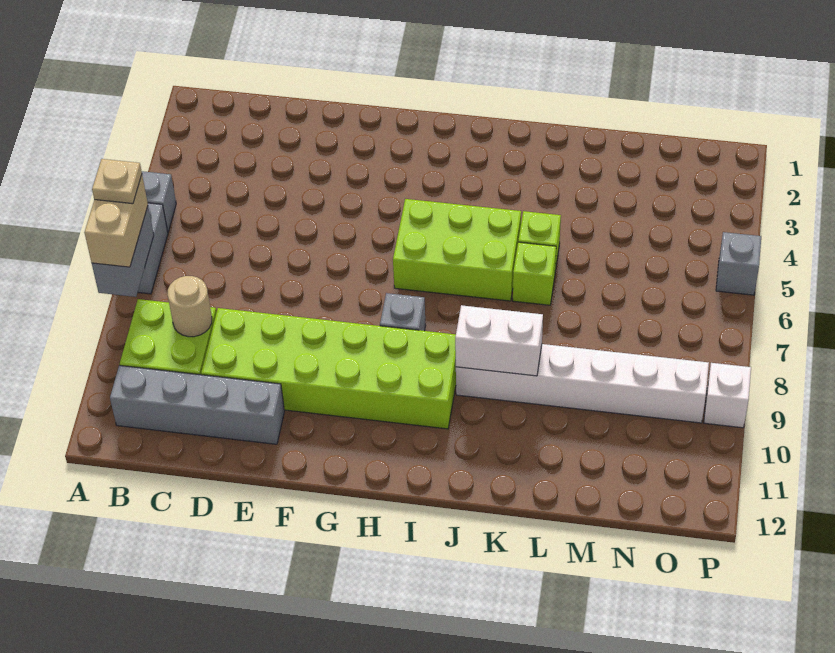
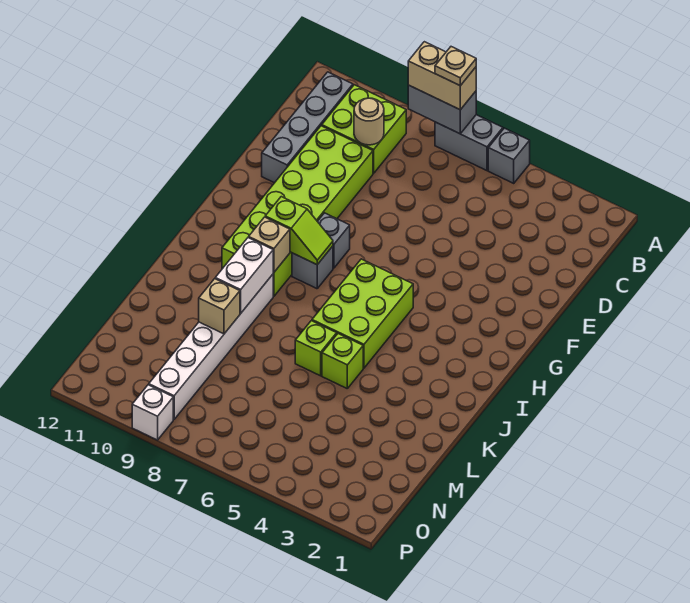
none -> lime slope H8:H9 level 2 top 9
none -> tan brick I9 level 2
none -> tan brick L9 level 2
grey brick P5 level 1 -> grey brick G8 level 1

